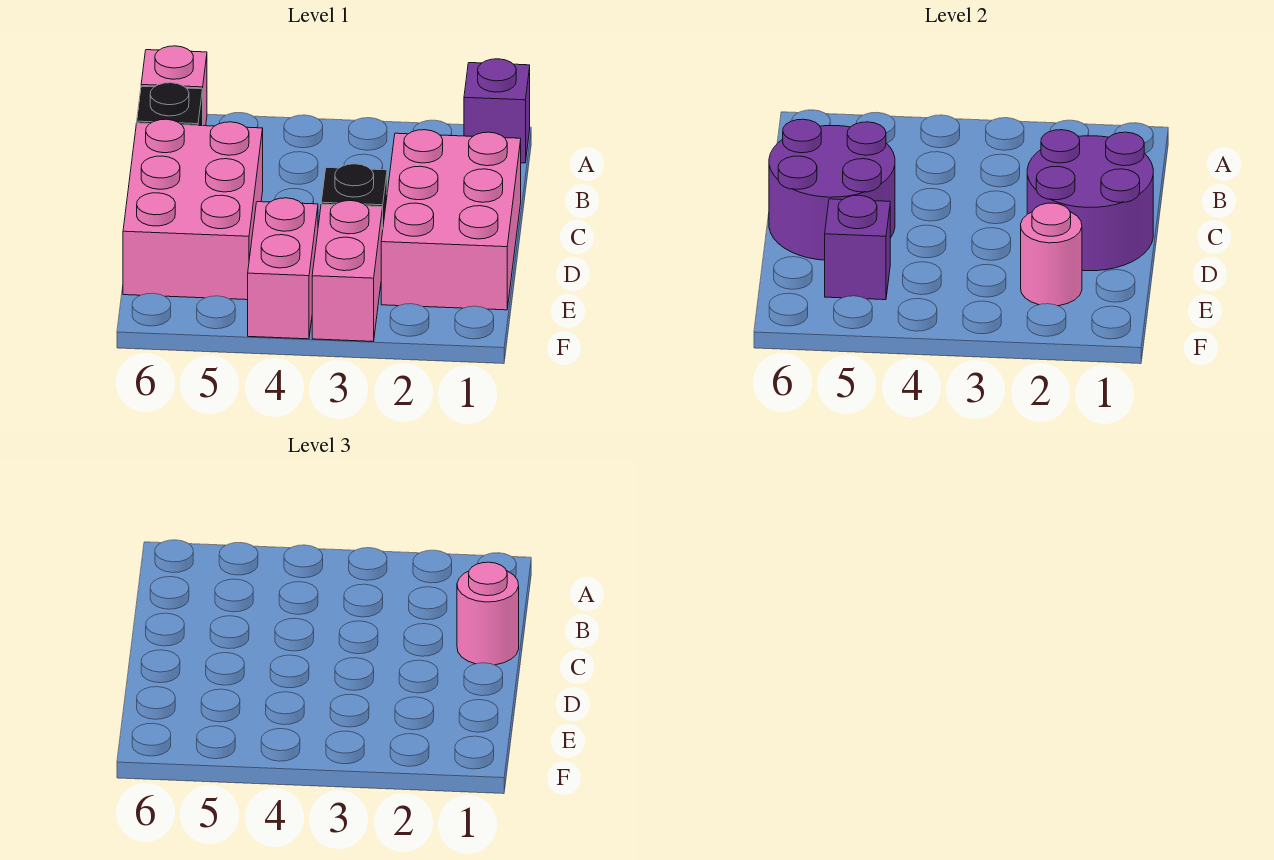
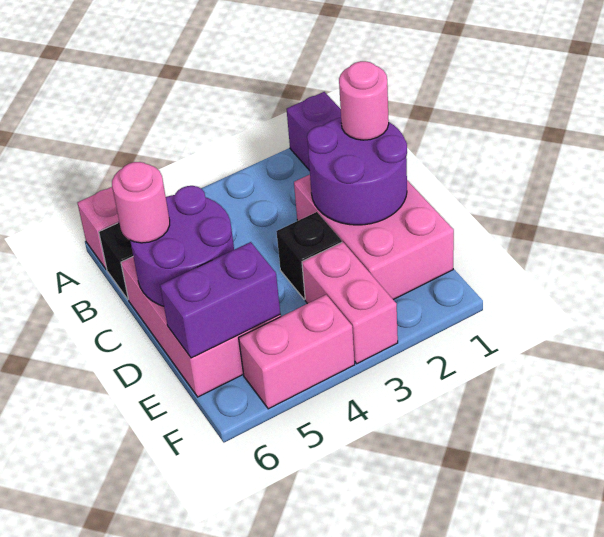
pink round brick E2 level 2 -> pink round brick C6 level 3
pink brick E4:F4 level 1 -> pink brick F4:F5 level 1
purple brick E5 level 2 -> purple brick E5:E6 level 2

